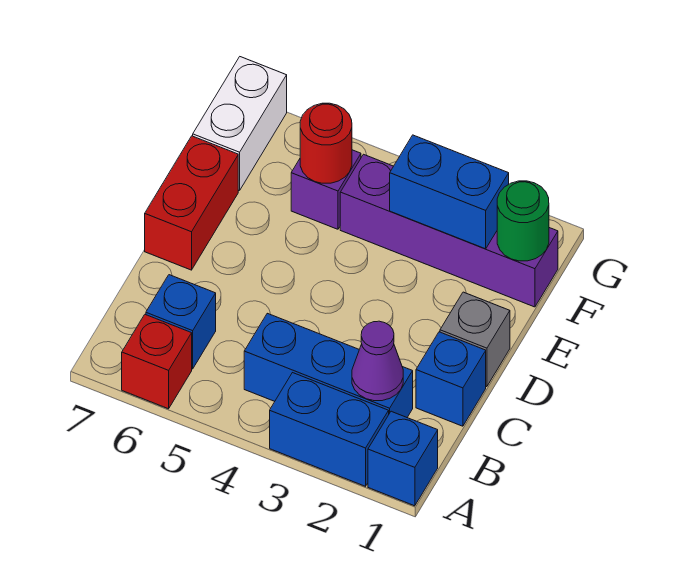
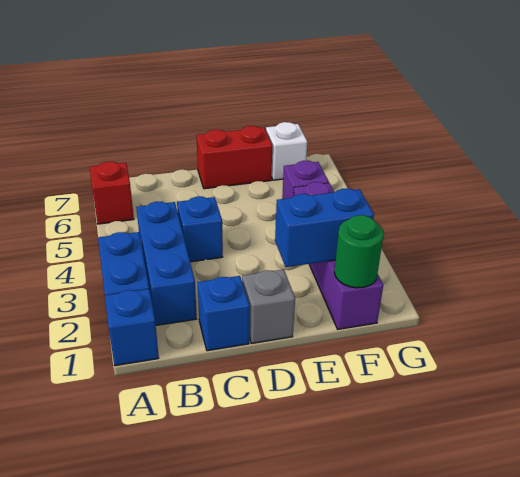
purple cone B2 level 2 -> none
blue brick B6 level 1 -> blue brick C4 level 1
blue brick F2:F3 level 2 -> blue brick E2:F2 level 2
red round brick F5 level 2 -> none
white brick F7:G7 level 1 -> white brick F7 level 1

